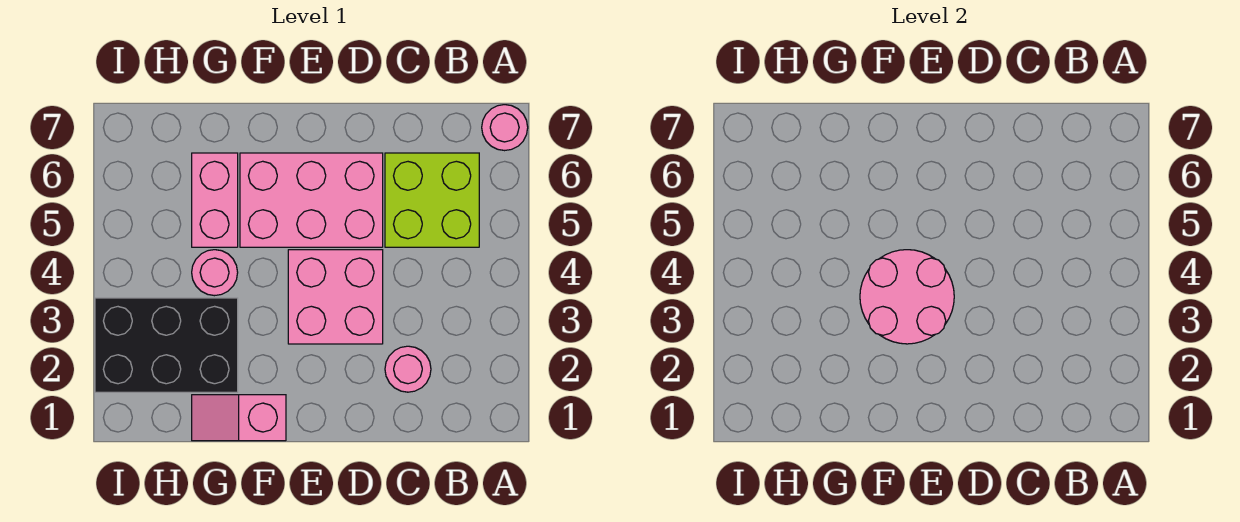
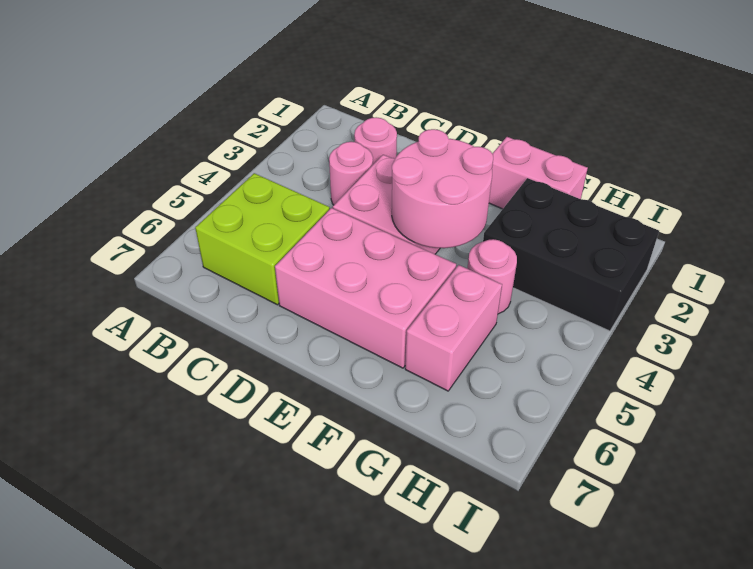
pink round brick A7 level 1 -> pink round brick C3 level 1
pink slope F1:G1 level 1 top F -> pink brick F1:G1 level 1

